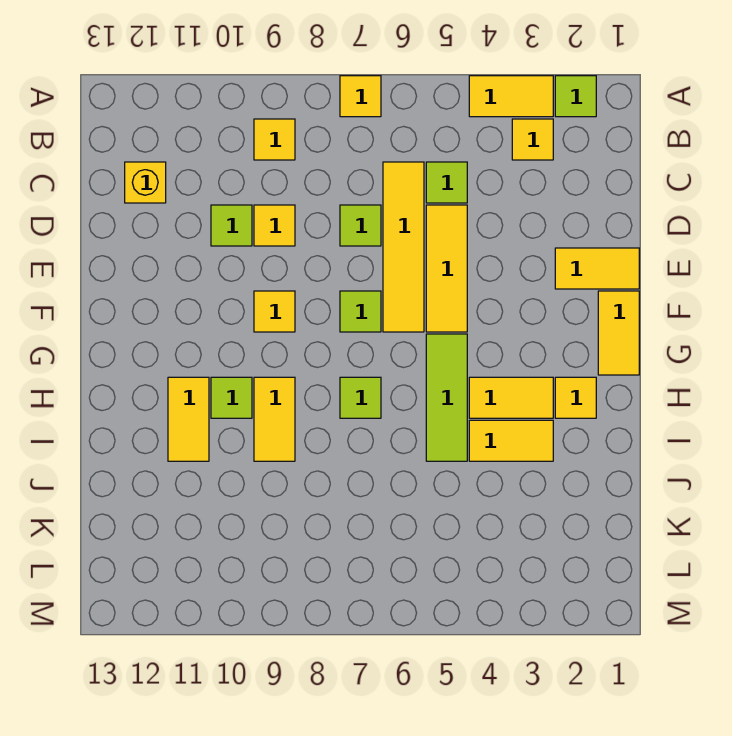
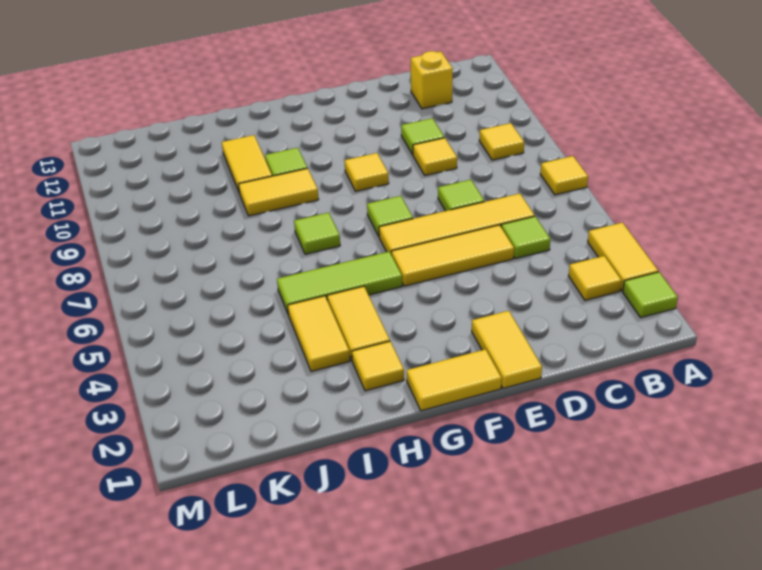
yellow tile H11:I11 level 1 -> yellow tile I10:I11 level 1

